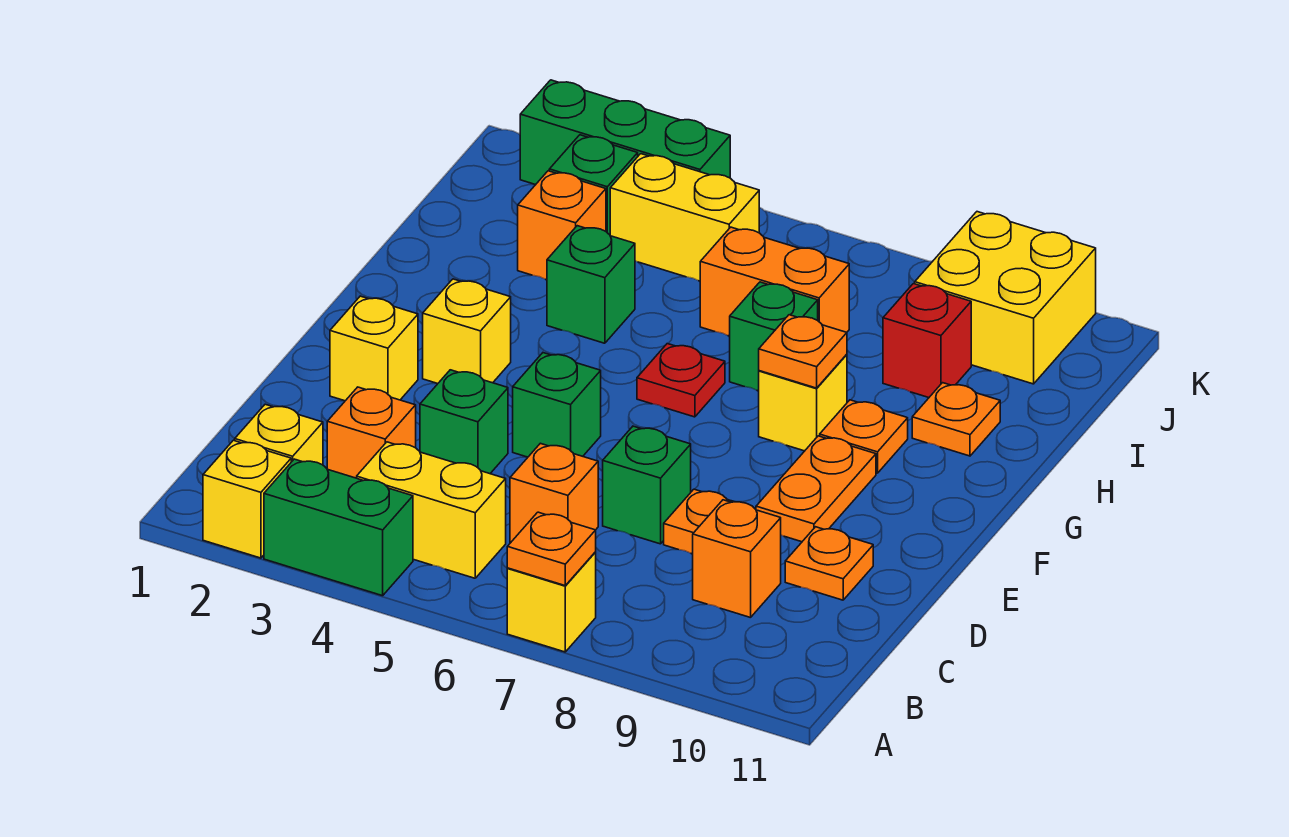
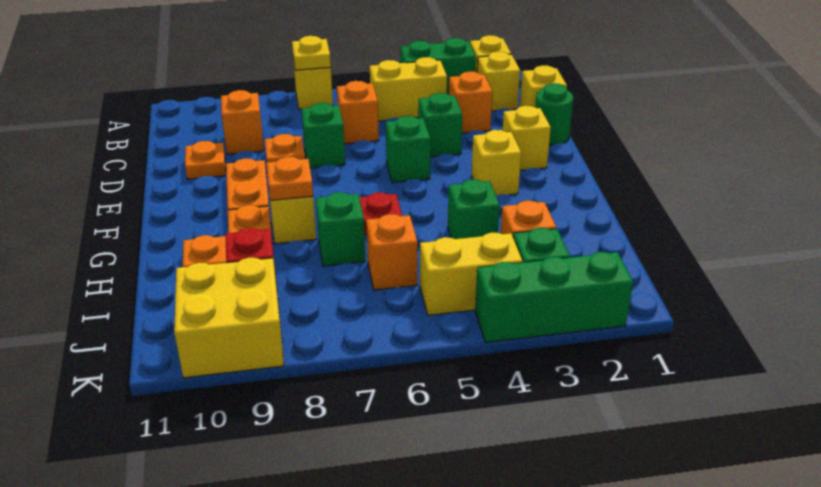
orange plate A7 level 2 -> yellow plate A7 level 2
none -> yellow brick C1 level 1
none -> green round brick D1 level 1
orange brick I6:I7 level 1 -> orange brick I6 level 1

